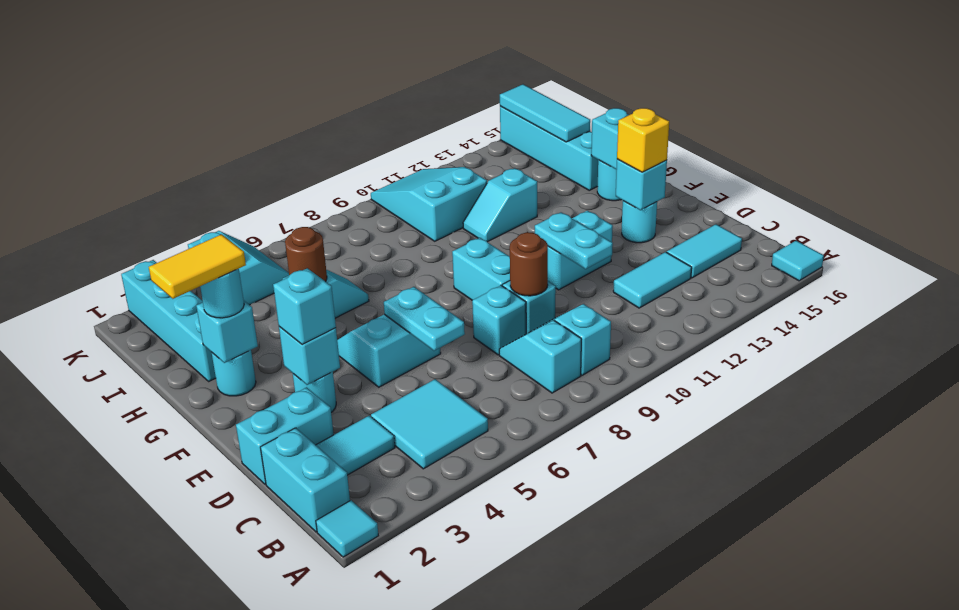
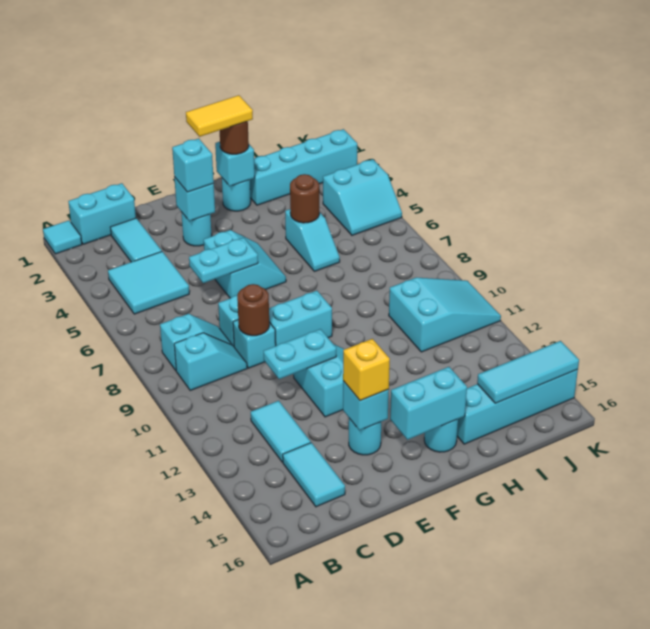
cyan tile A16 level 1 -> none
cyan brick D1:D2 level 1 -> none
yellow tile G1:G2 level 4 -> yellow tile F2:G2 level 4
cyan round brick G2 level 3 -> brown round brick G2 level 3
cyan slope H11:H12 level 1 top 12 -> none

